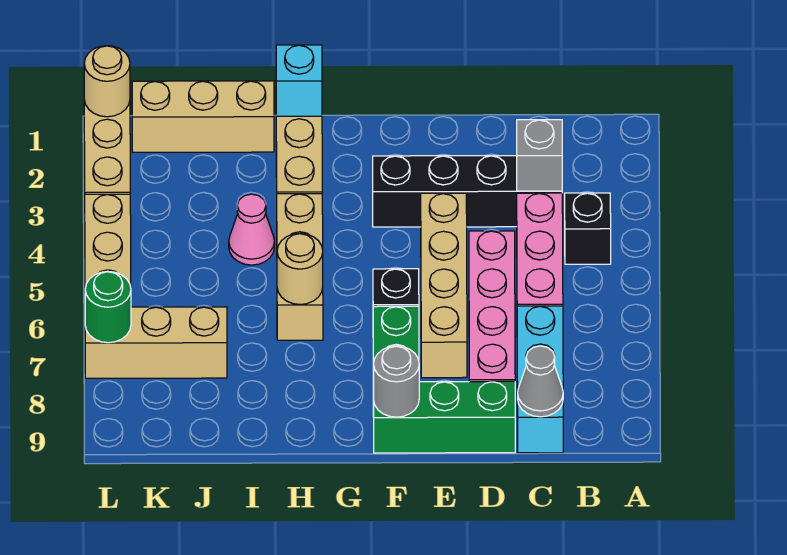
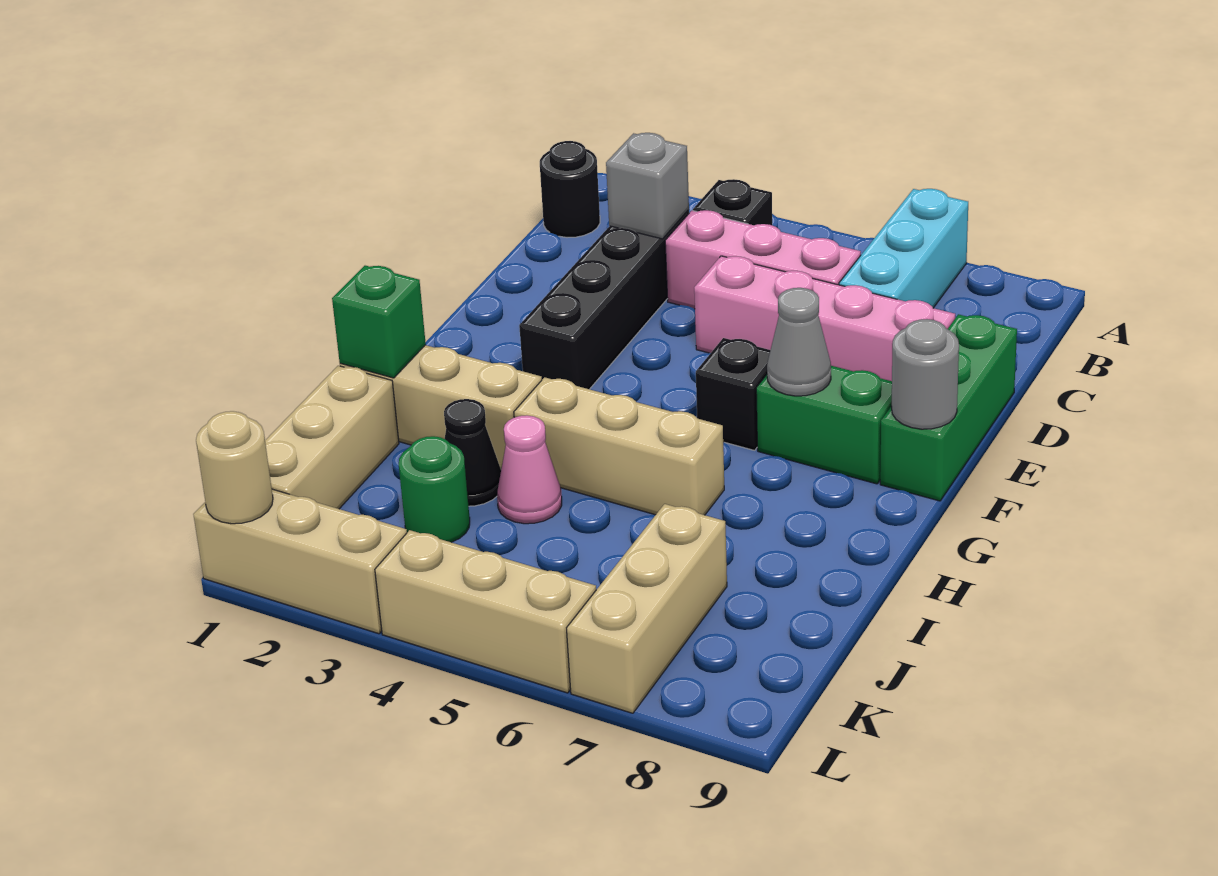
none -> black round brick B1 level 1
cyan brick C7:C9 level 1 -> cyan brick A7:C7 level 1
grey cone C9 level 2 -> grey cone F7 level 2
tan brick E4:E7 level 1 -> none
cyan brick H1 level 2 -> green brick H1 level 2
tan round brick H6 level 2 -> none
none -> black cone I3 level 1
green round brick L7 level 2 -> green round brick J3 level 1

